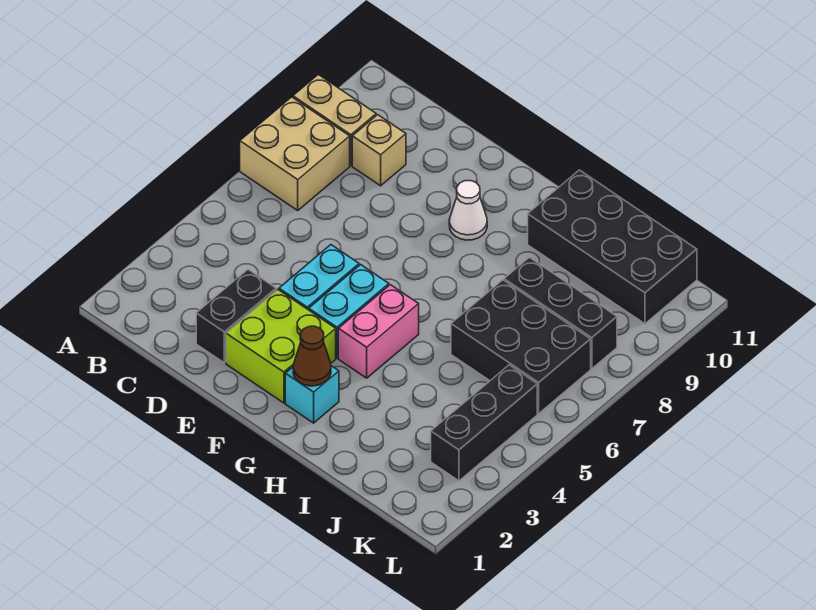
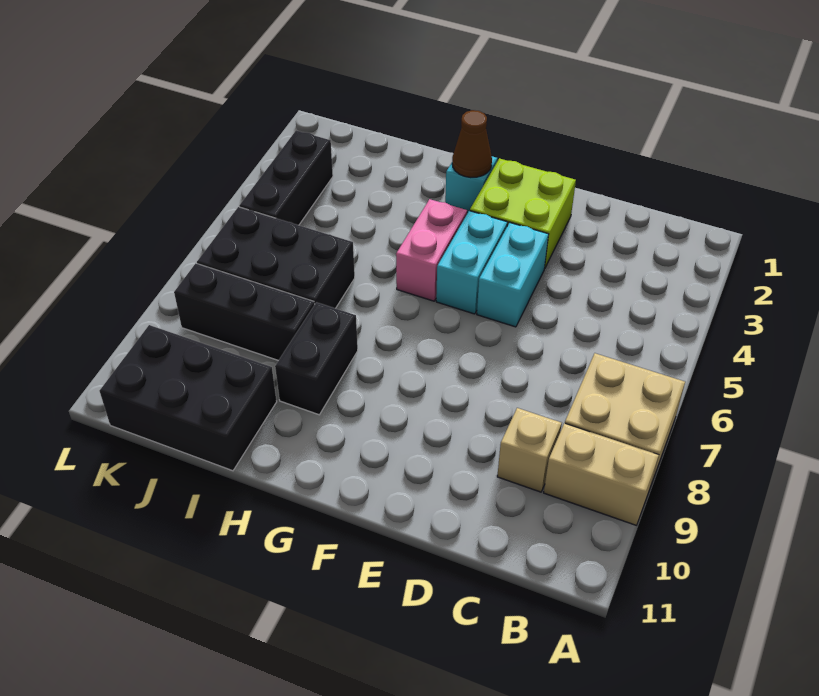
black brick D2:D3 level 1 -> black brick H8:H9 level 1
white cone F9 level 1 -> none
black brick H10:K11 level 1 -> black brick I10:K11 level 1

